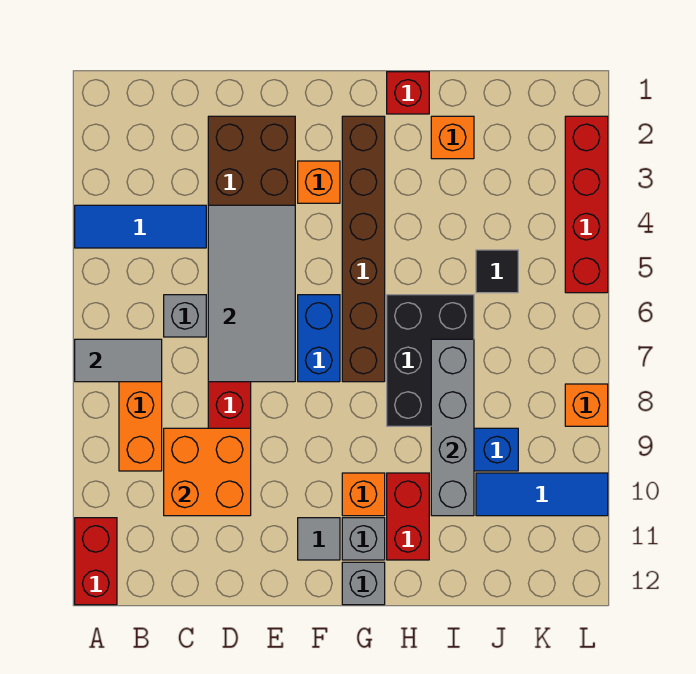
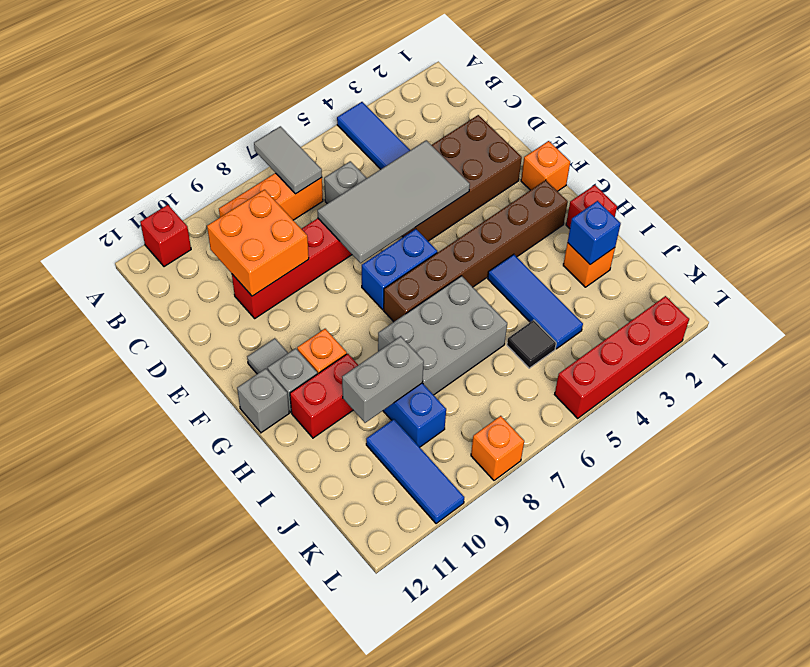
red brick A11:A12 level 1 -> red brick A11 level 1
orange brick F3 level 1 -> orange brick F1 level 1
none -> blue tile H4:J4 level 1
black brick H6:I8 level 1 -> grey brick H6:I8 level 1
none -> blue brick I2 level 2
grey brick I7:I10 level 2 -> grey brick I9:I10 level 2

